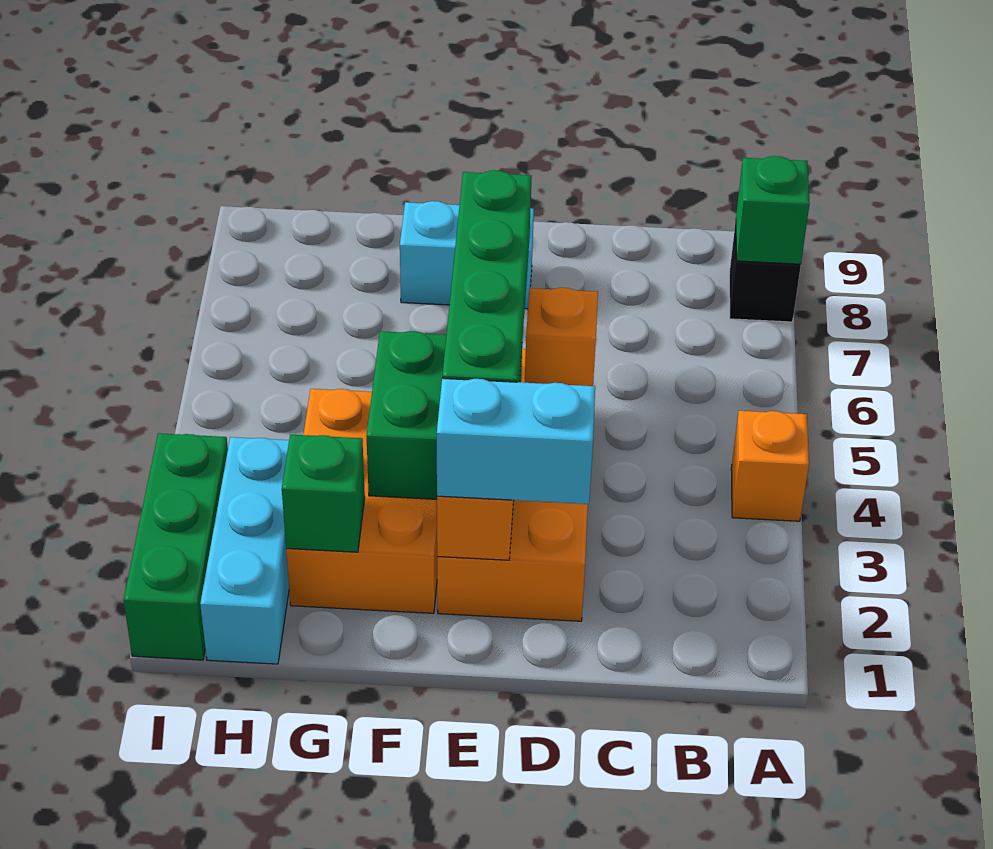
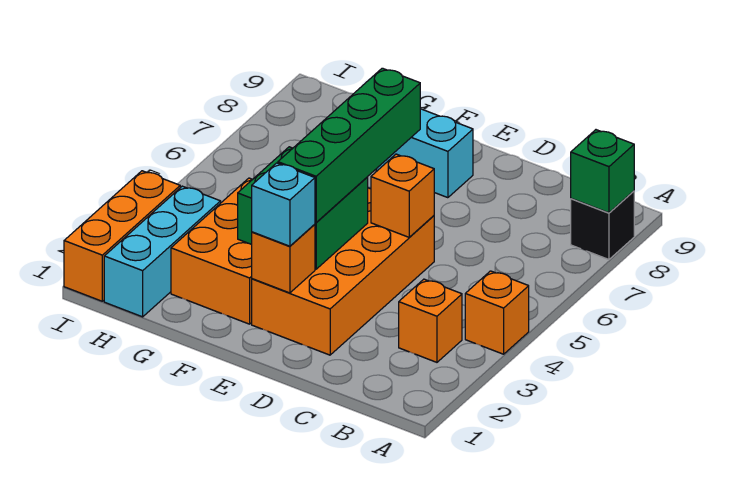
none -> orange brick B3 level 1
cyan brick D2:E2 level 3 -> cyan brick E2 level 3
green brick G2 level 2 -> none
green brick I1:I3 level 1 -> orange brick I1:I3 level 1

